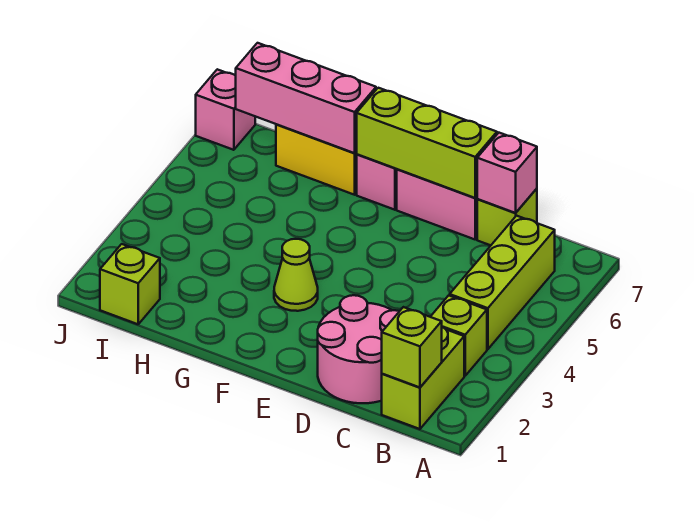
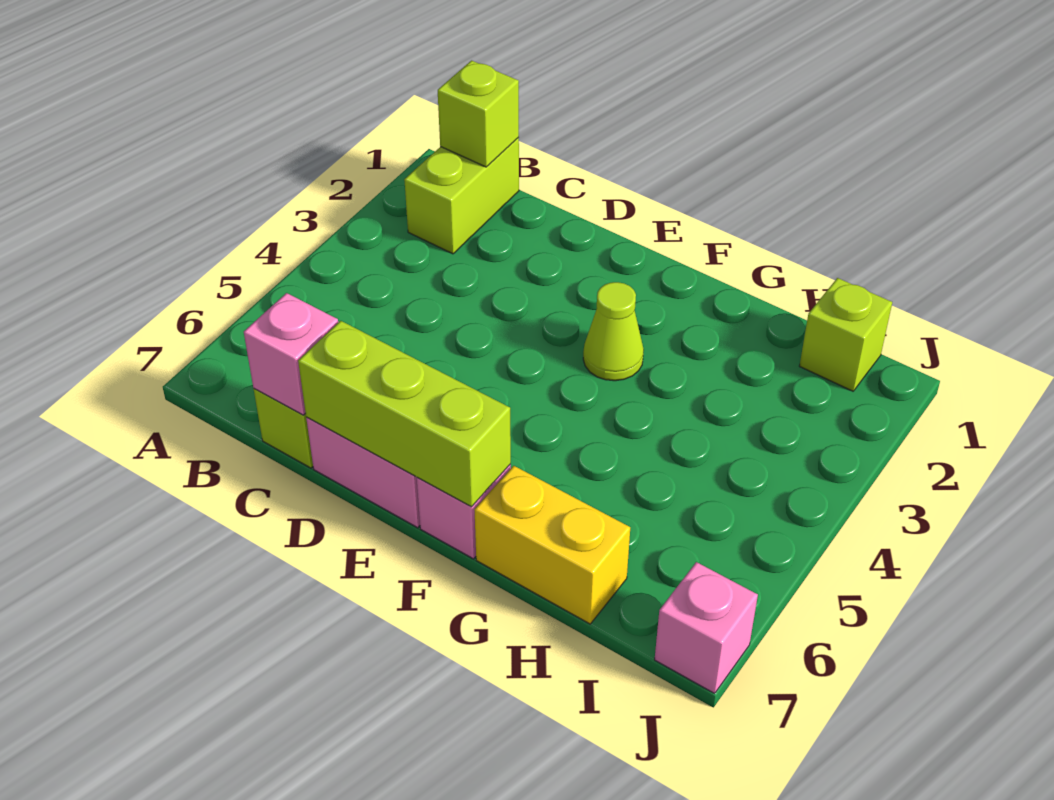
lime brick B3 level 1 -> none
lime brick B4:B6 level 1 -> none
pink round brick C1:D2 level 1 -> none
pink brick G7:I7 level 2 -> none

